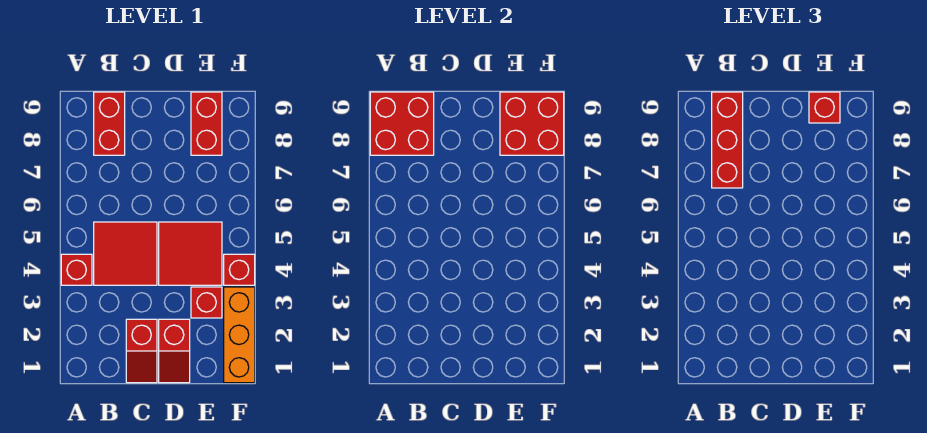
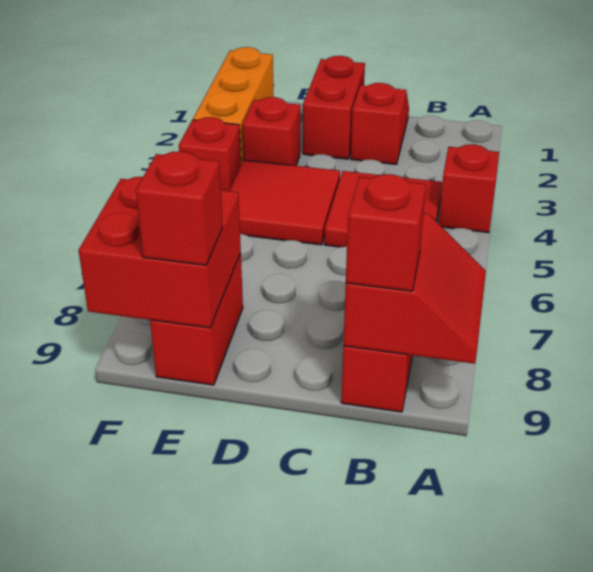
red brick A8:B9 level 2 -> red slope A8:B9 level 2 top B
red brick B7:B9 level 3 -> red brick B9 level 3
red slope D1:D2 level 1 top 2 -> red brick D1:D2 level 1

